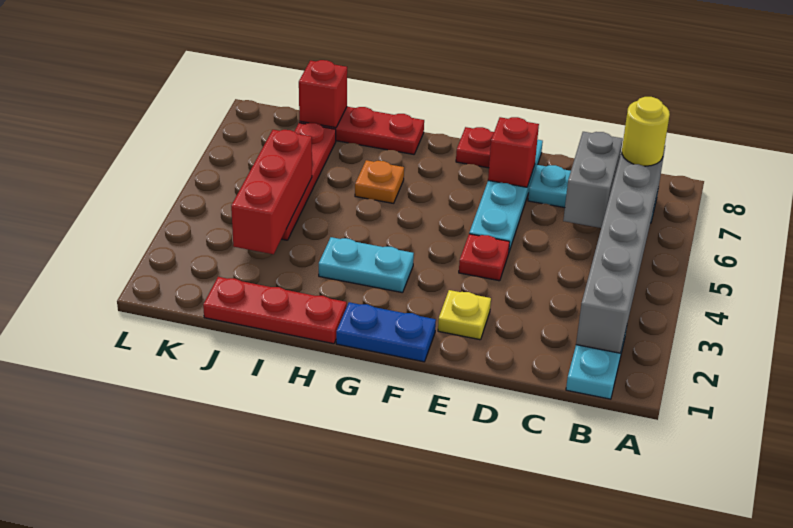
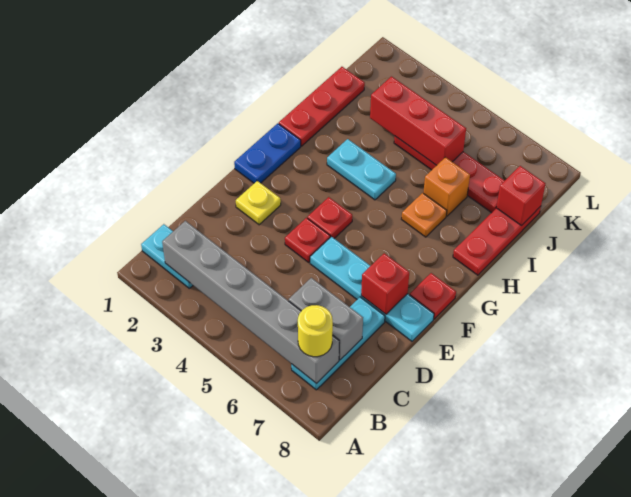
none -> red plate F4 level 1
cyan plate G3:H3 level 1 -> cyan plate H3:H4 level 1
none -> orange brick I6 level 1

